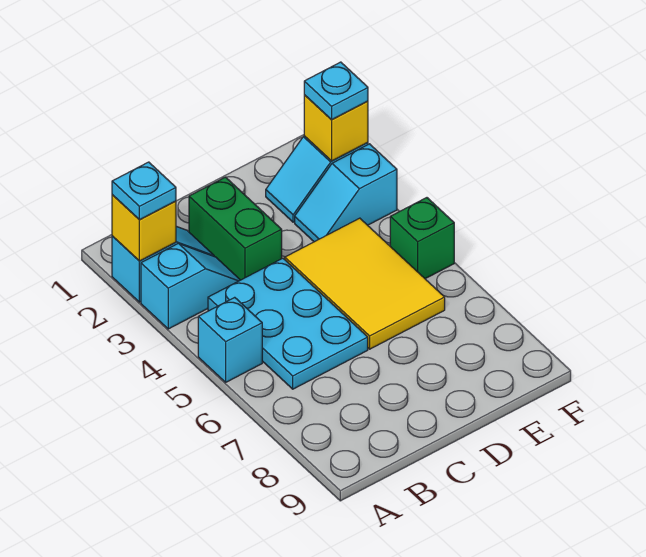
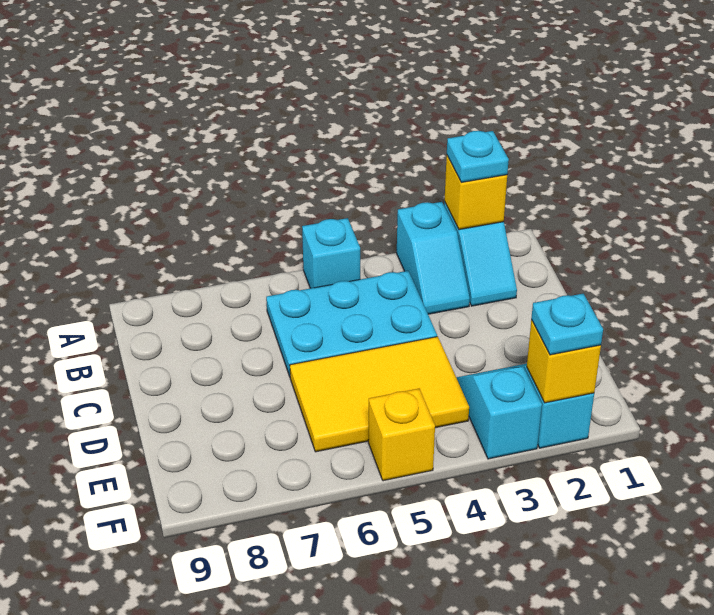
green brick C2:C3 level 1 -> none
green brick F5 level 1 -> yellow brick F5 level 1

